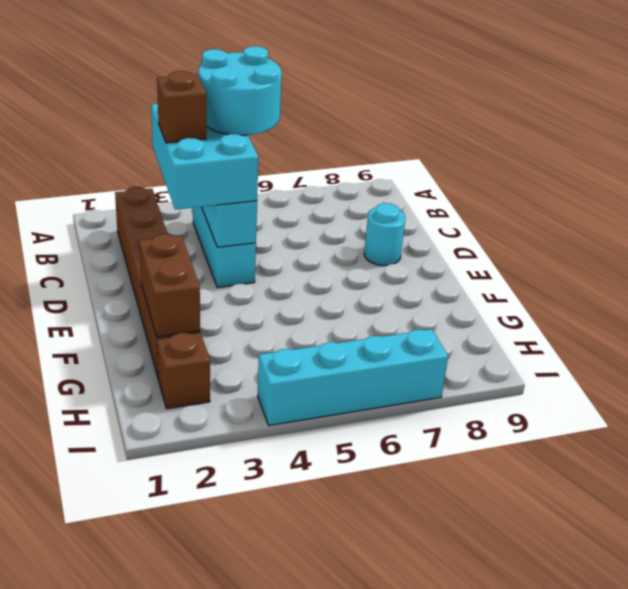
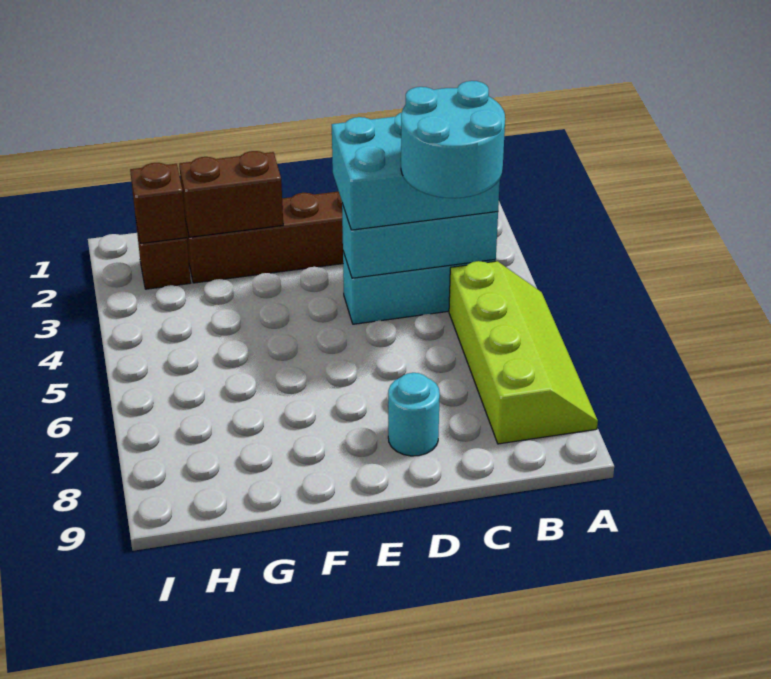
none -> lime slope A5:B8 level 1 top B
brown brick C3 level 4 -> brown brick H2 level 2
cyan brick I4:I7 level 1 -> none

